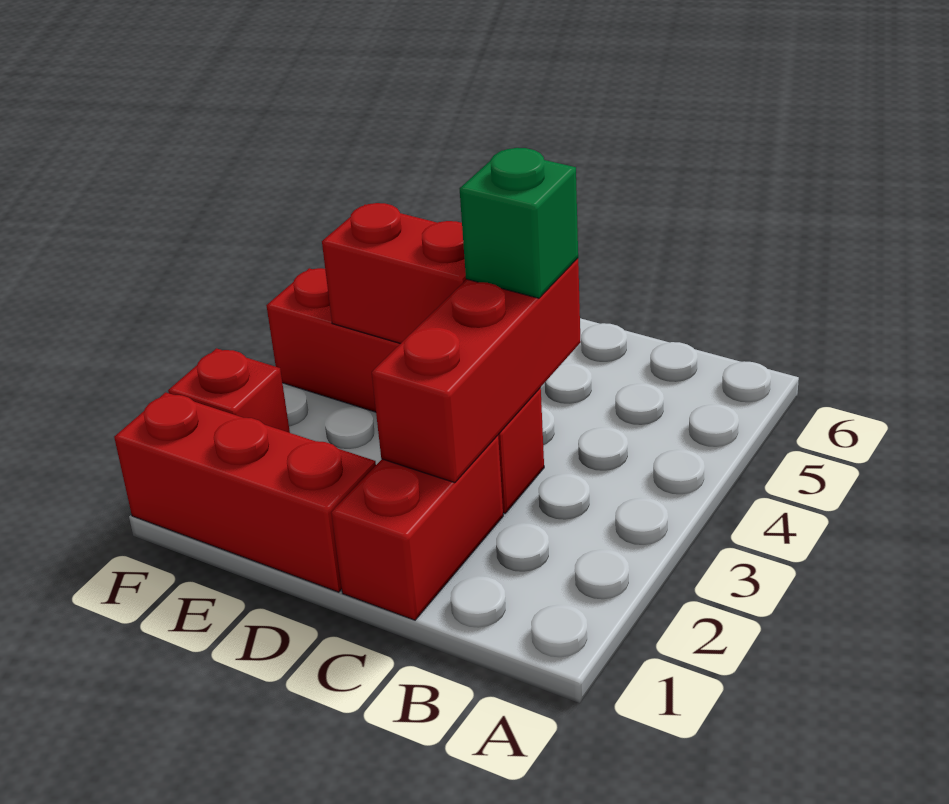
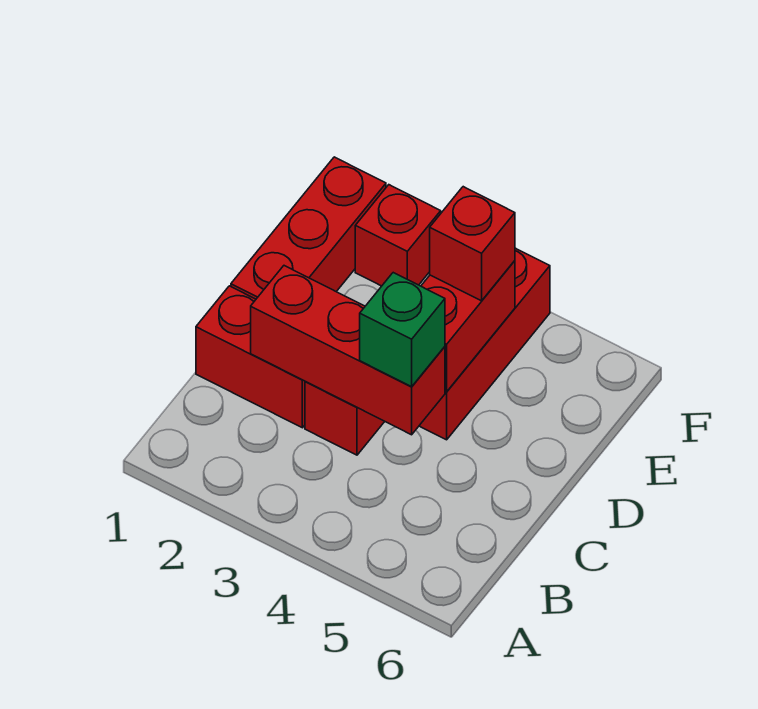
none -> red brick E4 level 3

